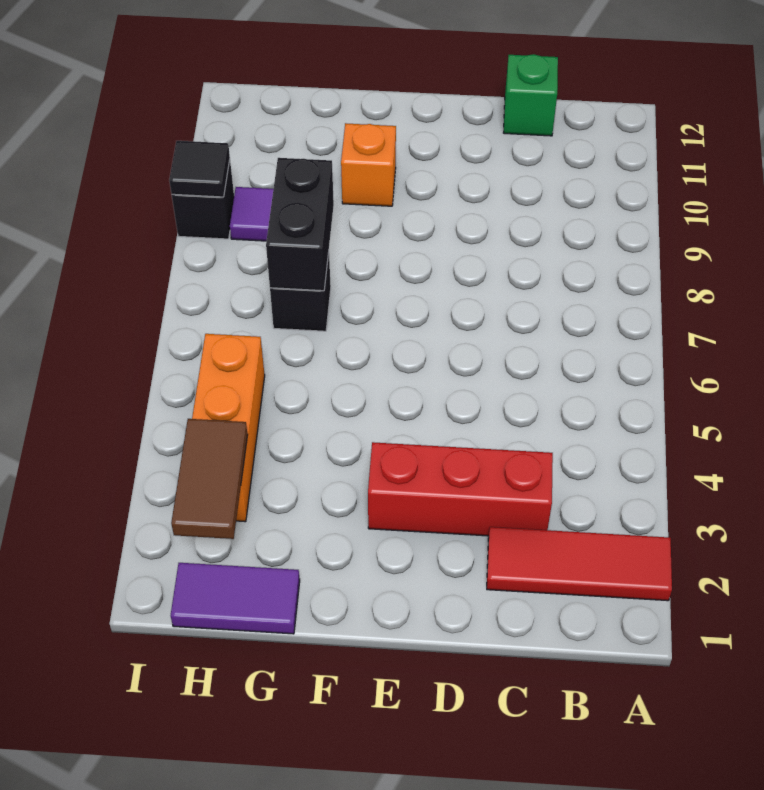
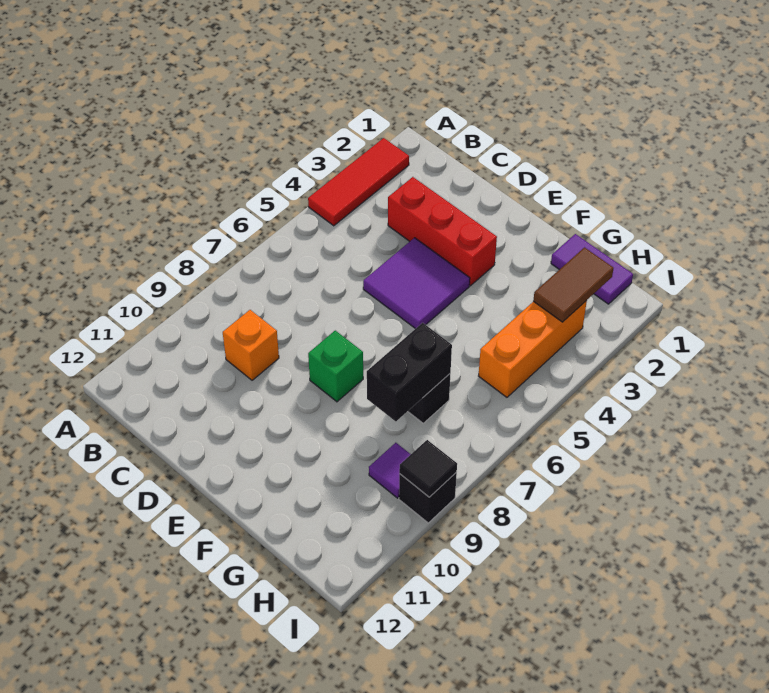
red tile A2:C2 level 1 -> red tile A2:A4 level 1
green brick C12 level 1 -> green brick E8 level 1
none -> purple tile D4:E5 level 1
orange brick F10 level 1 -> orange brick C9 level 1

